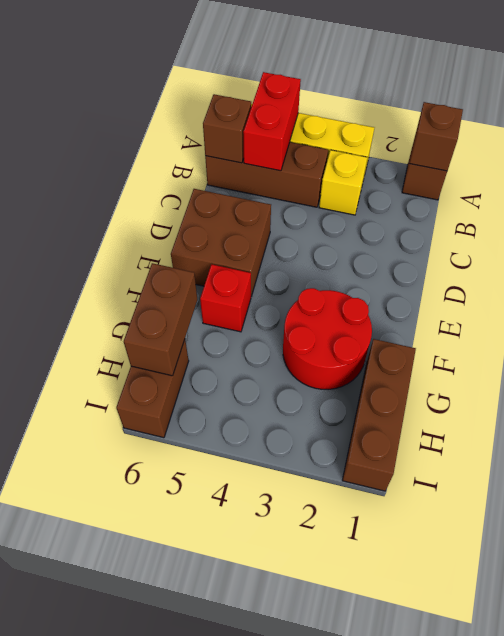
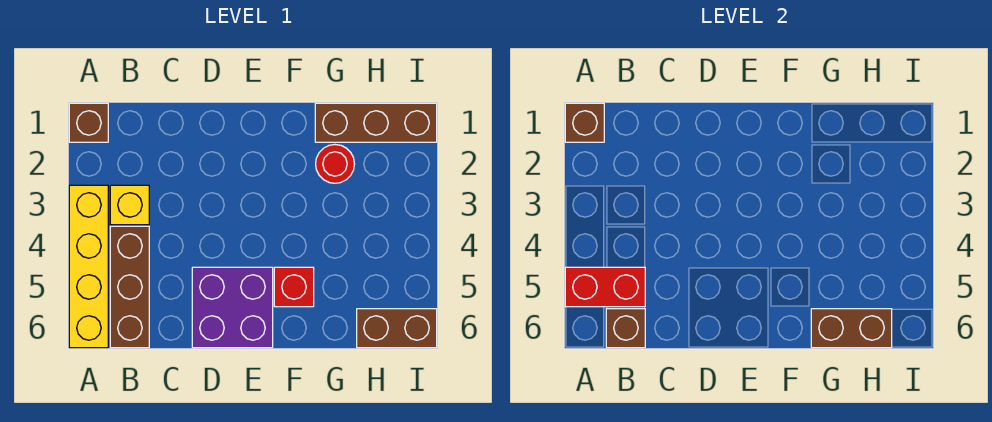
brown brick D5:E6 level 1 -> purple brick D5:E6 level 1
red round brick F2:G3 level 1 -> red round brick G2 level 1

